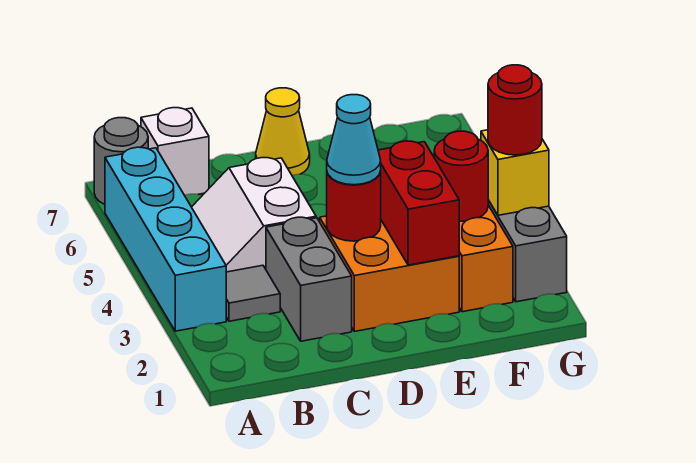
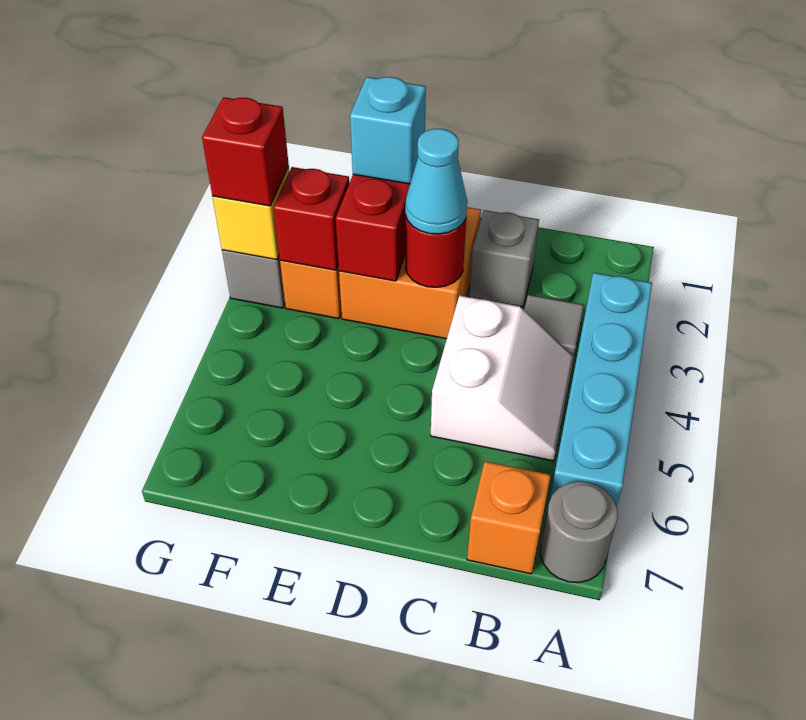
white brick B7 level 1 -> orange brick B7 level 1
grey brick C2:C3 level 1 -> grey brick C2 level 1
yellow cone D7 level 1 -> none
none -> cyan brick E2 level 3
red round brick F3 level 2 -> red brick F3 level 2
red round brick G3 level 3 -> red brick G3 level 3

